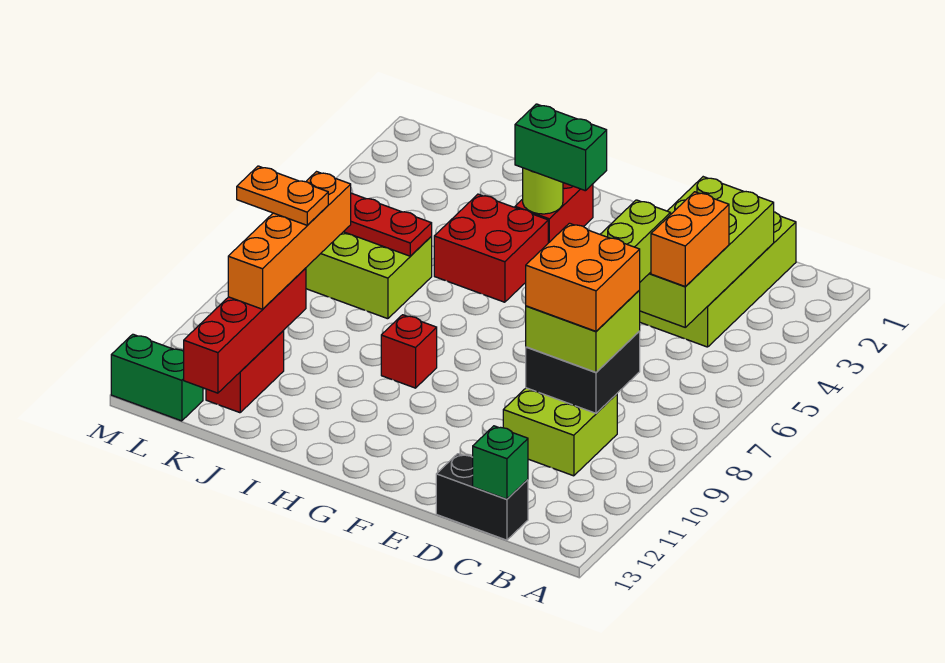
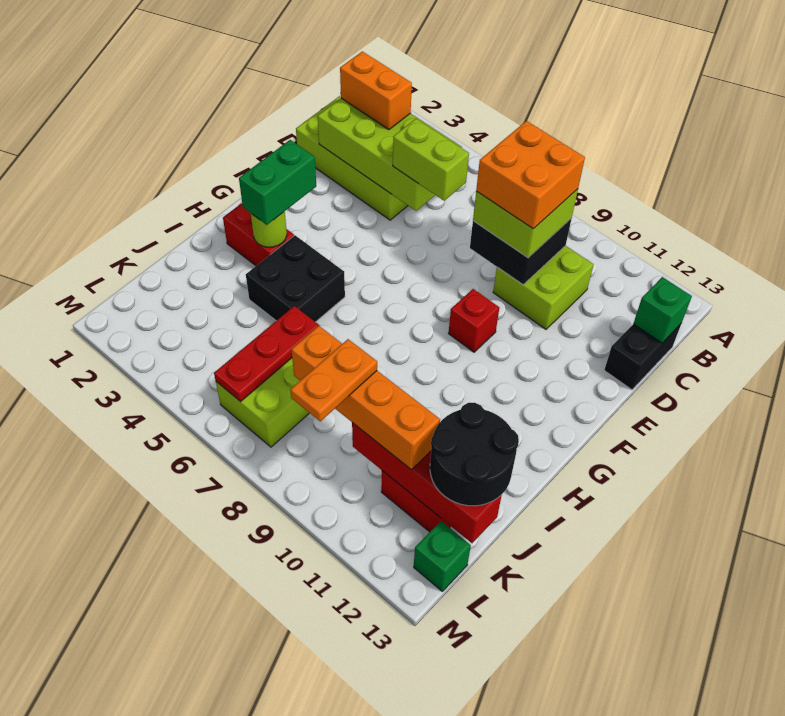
orange brick C4:C5 level 3 -> orange brick C2:C3 level 3
red brick H4:I5 level 1 -> black brick H4:I5 level 1
red brick H9 level 1 -> red brick F9 level 1
none -> black round brick J12:K13 level 3
green brick L13:M13 level 1 -> green brick L13 level 1

